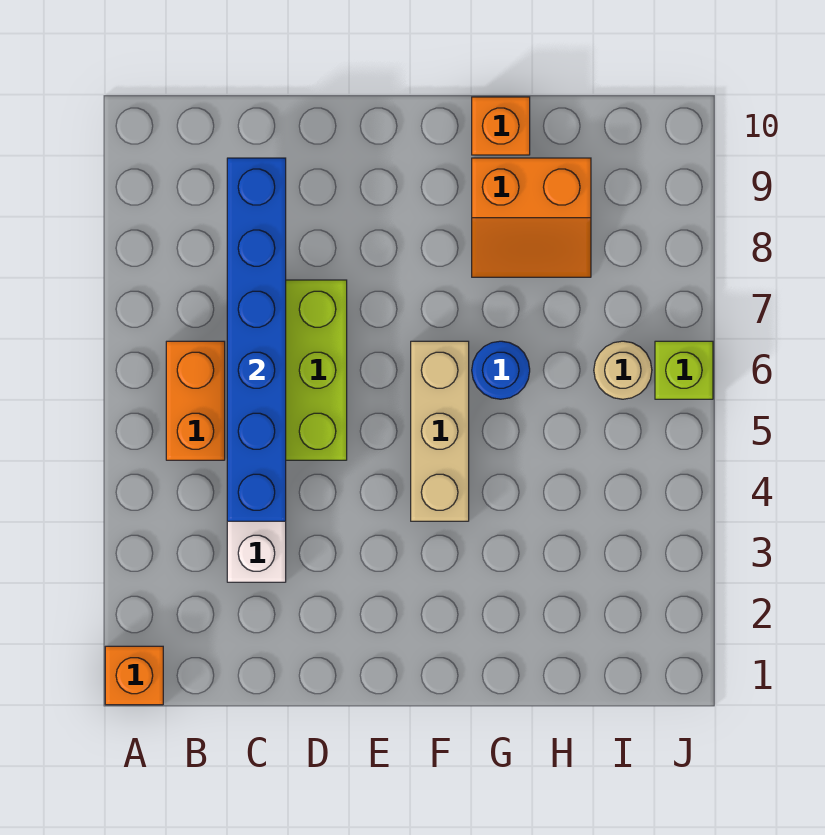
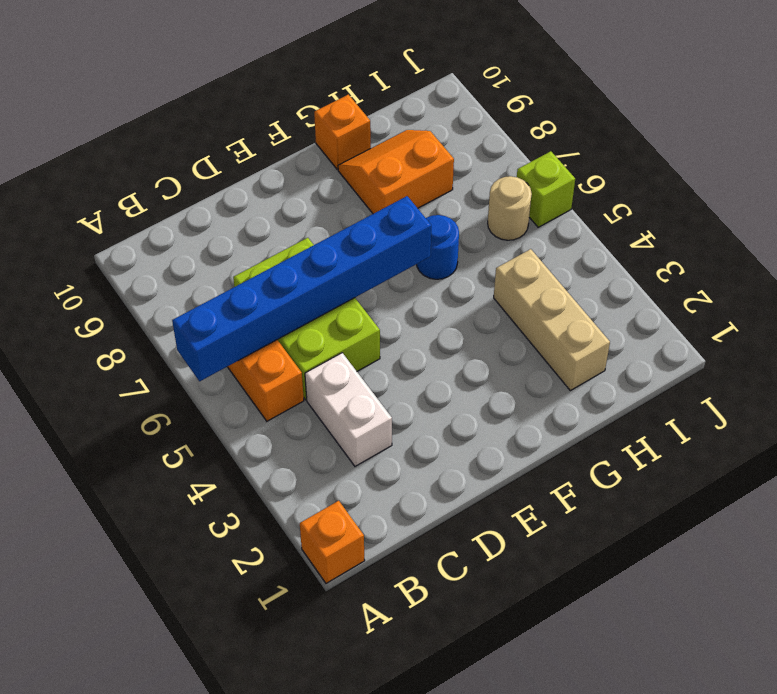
blue brick C4:C9 level 2 -> blue brick A6:F6 level 2
tan brick F4:F6 level 1 -> tan brick H2:H4 level 1
orange slope G8:H9 level 1 top 9 -> orange slope G8:H9 level 1 top 8

